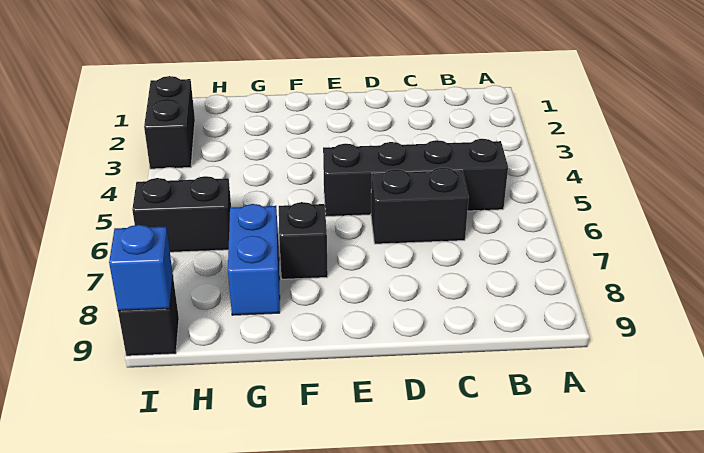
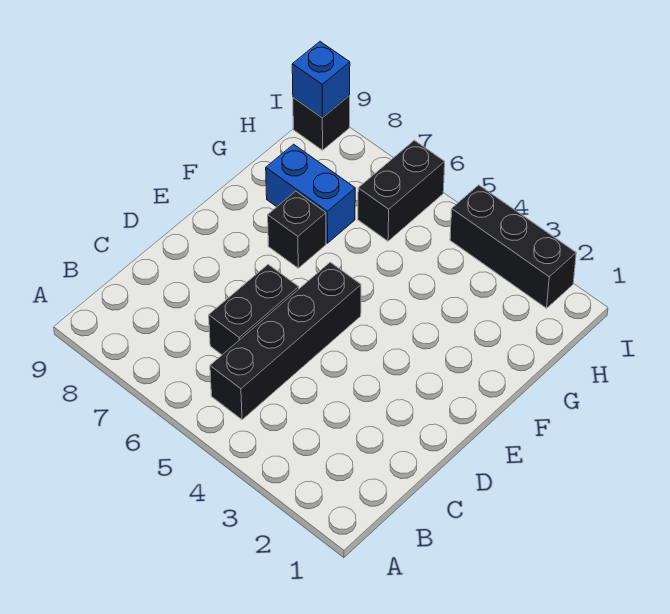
black brick I2:I3 level 1 -> black brick I2:I4 level 1

